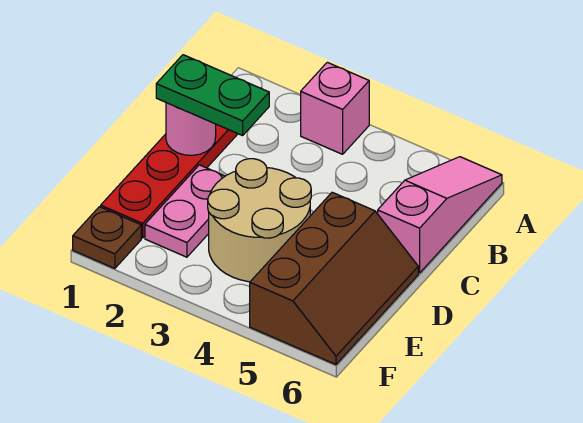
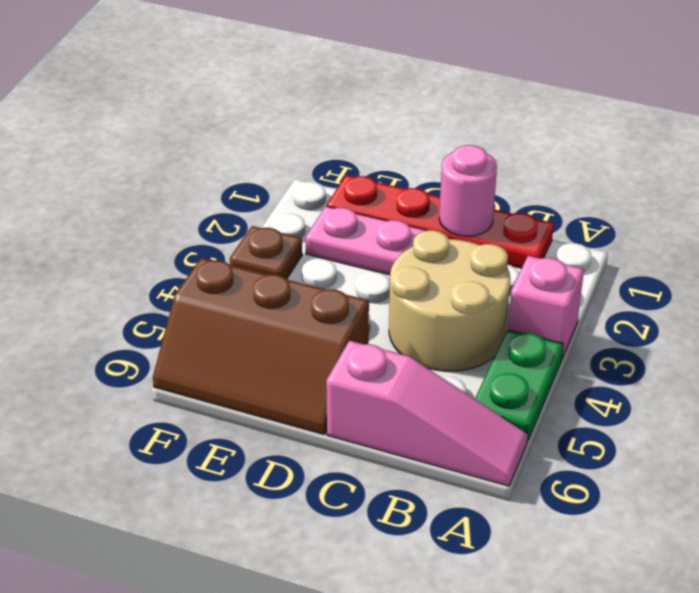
green plate C1:C2 level 3 -> green plate A4:A5 level 1
tan round brick D3:E4 level 1 -> tan round brick B3:C4 level 1
brown plate F1 level 1 -> brown plate F3 level 1

